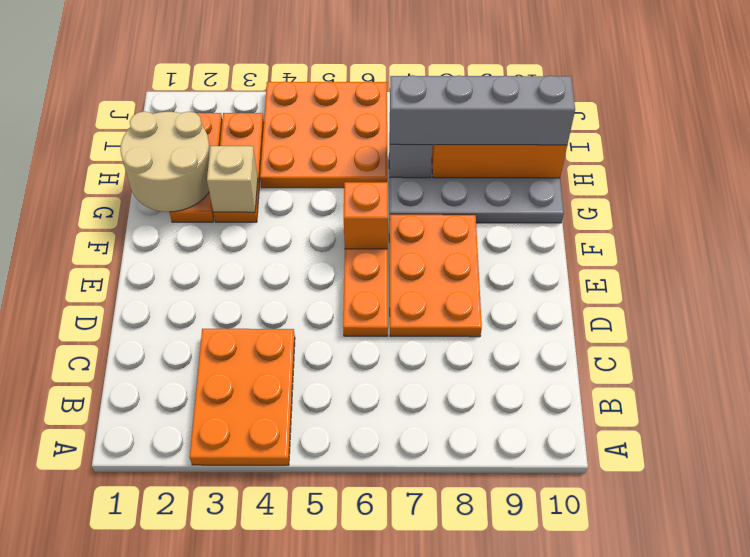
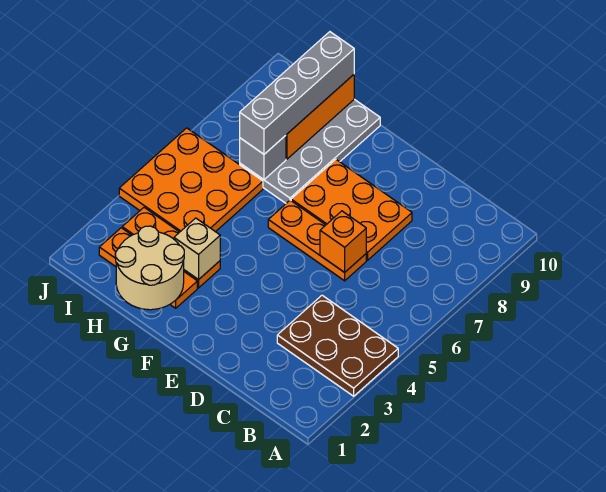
orange plate A3:C4 level 1 -> brown plate A3:C4 level 1
orange brick F6 level 2 -> orange brick D6 level 2

